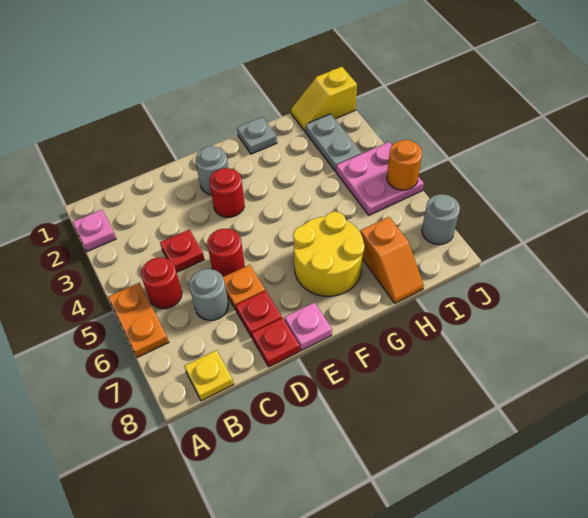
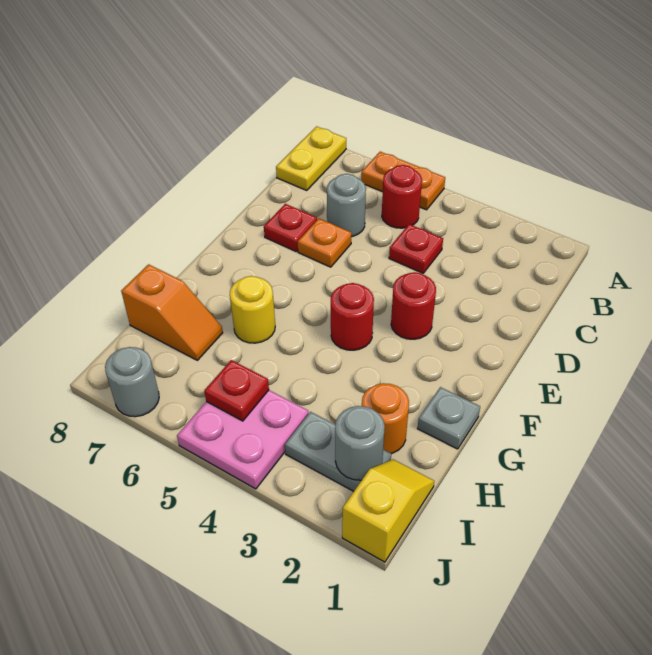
pink plate A2 level 1 -> none
yellow plate B8 level 1 -> yellow plate A8:B8 level 1
red round brick D5 level 1 -> red round brick F4 level 1
red plate D8 level 1 -> red plate I5 level 2
grey round brick E2 level 1 -> grey round brick I2 level 2
pink plate E8 level 1 -> none
yellow round brick F6:G7 level 1 -> yellow round brick G6 level 1
orange slope H7:H8 level 1 top 7 -> orange slope H7:H8 level 1 top 8
orange round brick J5 level 2 -> orange round brick H2 level 1

